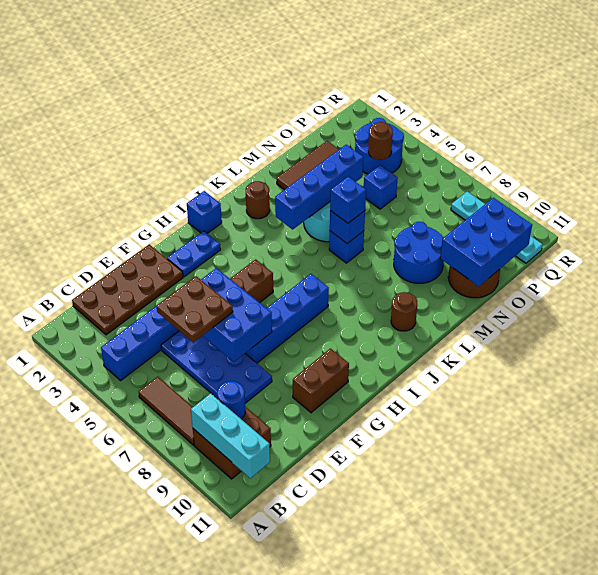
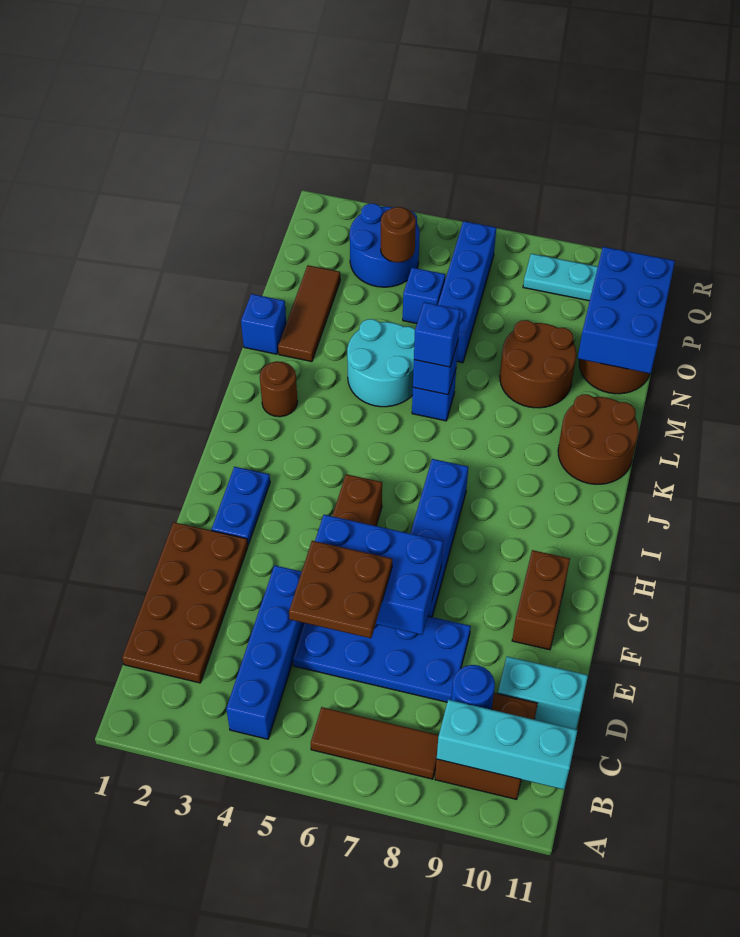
none -> cyan brick D10:D11 level 1
blue brick I1 level 1 -> blue brick M1 level 1
blue brick K4:N4 level 2 -> blue brick N6:Q6 level 1
brown round brick K10 level 1 -> brown round brick K10:L11 level 1
blue round brick M8:N9 level 1 -> brown round brick M8:N9 level 1

